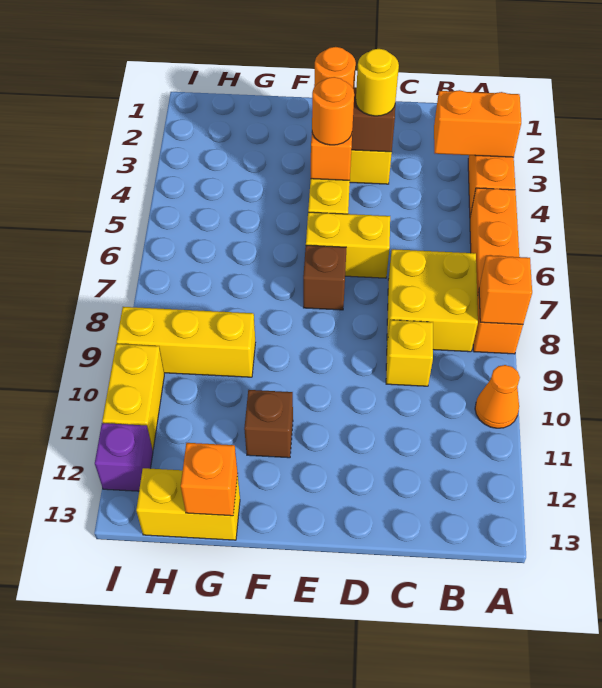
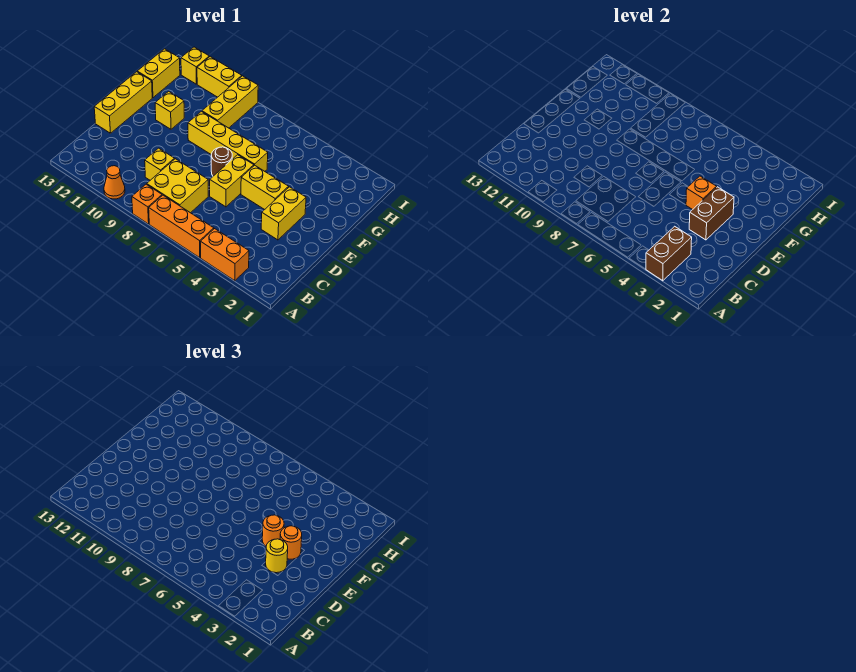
orange brick A3:B3 level 2 -> brown brick A3:B3 level 2
orange brick A8 level 2 -> none
none -> yellow brick D13:F13 level 1
brown brick E7 level 1 -> brown round brick E7 level 1
none -> yellow brick F6:F9 level 1
brown brick F11 level 1 -> yellow brick F11 level 1
orange brick G13 level 2 -> none
purple brick I12 level 1 -> yellow brick I12 level 1

